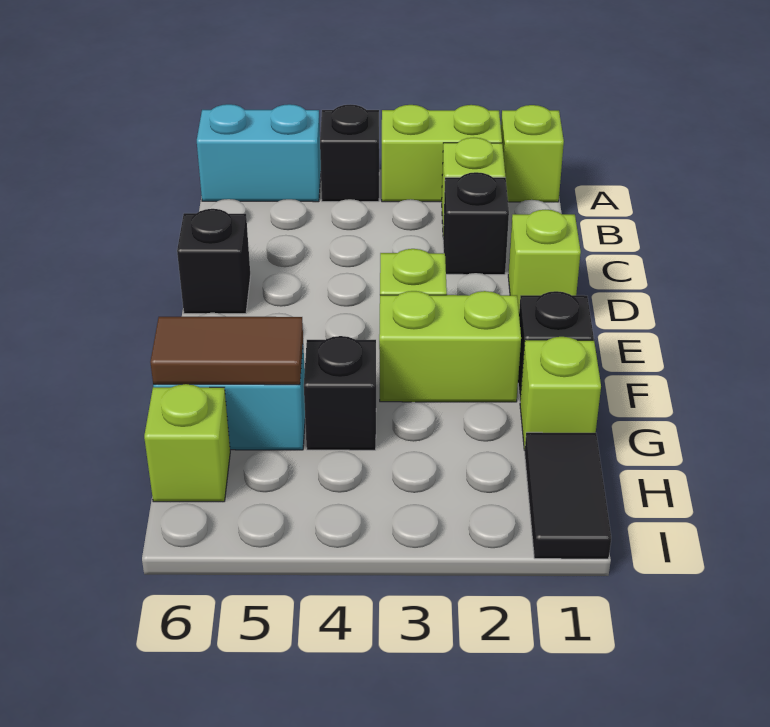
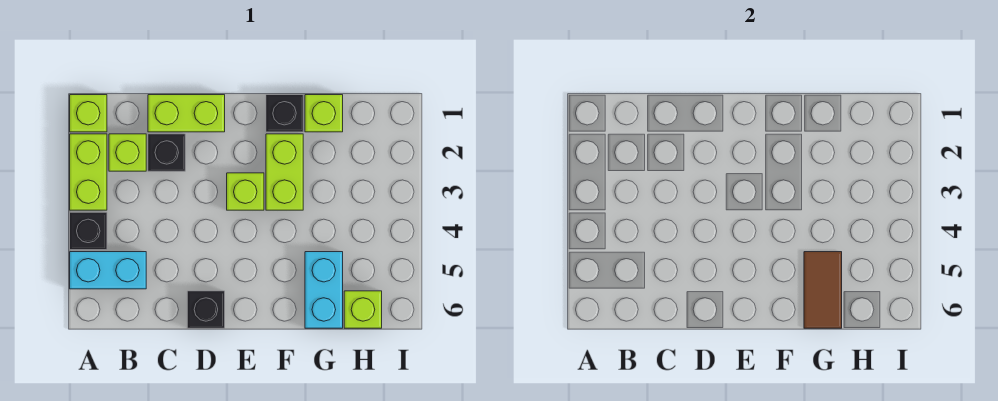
cyan brick A5:A6 level 1 -> cyan brick A5:B5 level 1
lime brick D1 level 1 -> lime brick C1:D1 level 1
black brick G4 level 1 -> none
black tile H1:I1 level 1 -> none

